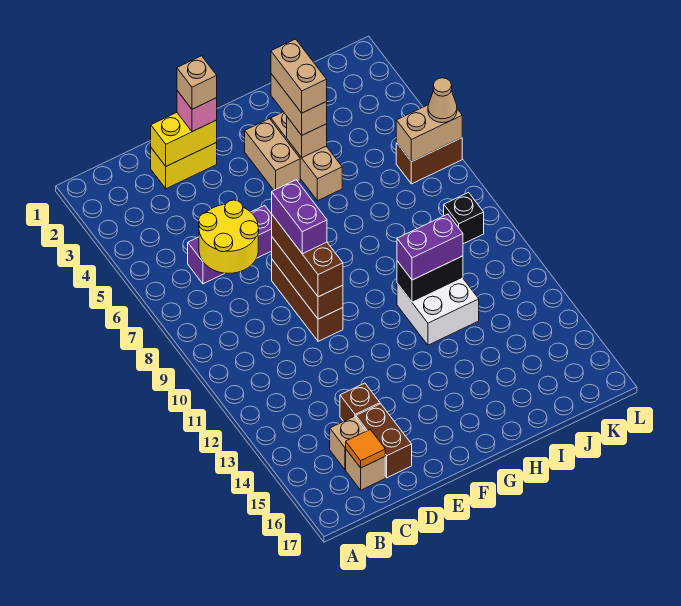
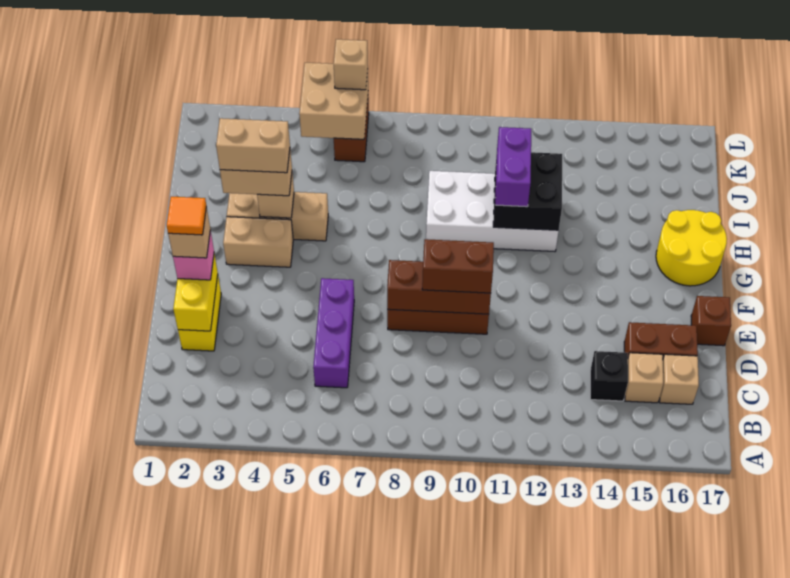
yellow round brick C6:D7 level 2 -> yellow round brick G16:H17 level 1
orange tile C16 level 2 -> orange tile E2 level 5
brown brick D14 level 1 -> brown brick E17 level 1
brown brick E8:E10 level 3 -> brown brick E9:E10 level 3
purple brick E8:E9 level 4 -> none
white brick H11:I12 level 1 -> white brick H9:I12 level 1
black brick H11:I11 level 2 -> black brick H11:I12 level 2
tan brick K6:L6 level 2 -> tan brick K5:L6 level 2
black brick K9 level 1 -> black brick C14 level 1
tan cone L6 level 3 -> tan brick L6 level 3

